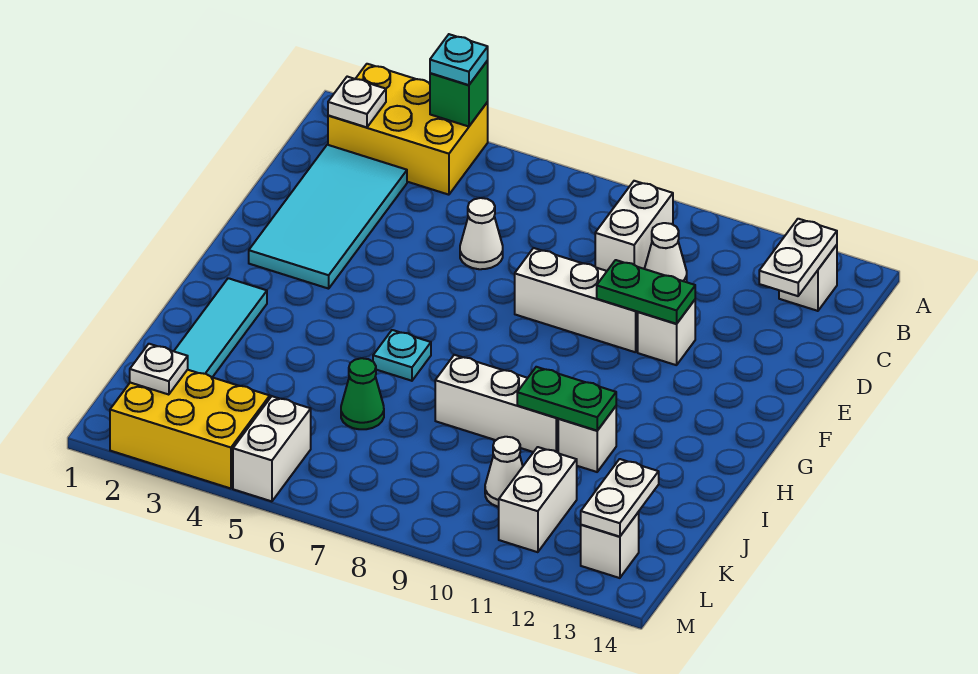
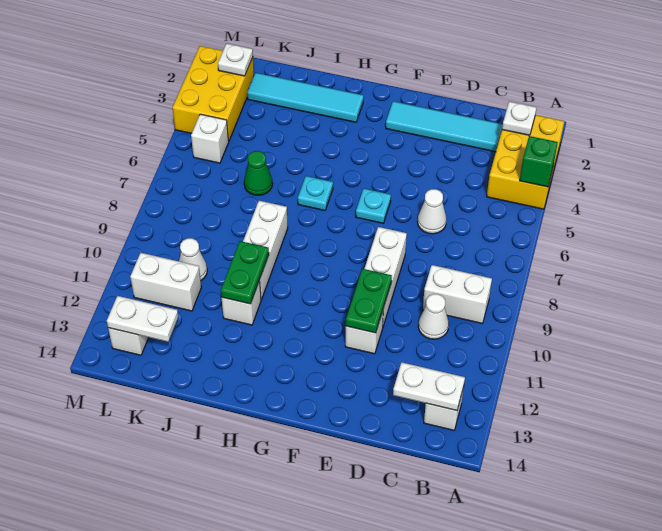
cyan plate A4 level 3 -> cyan plate F6 level 1
cyan tile C2:F3 level 1 -> cyan tile C2:F2 level 1
white brick L5:M5 level 1 -> white brick L5 level 1

